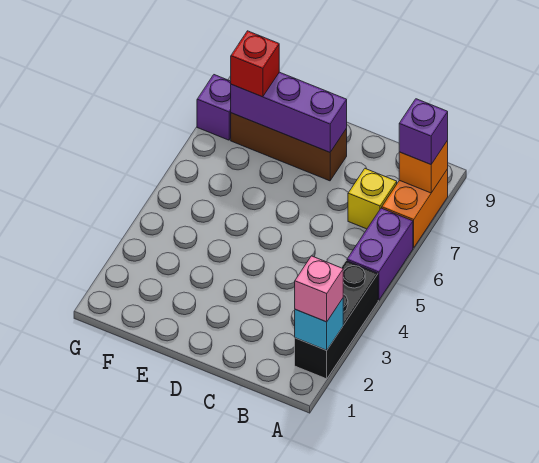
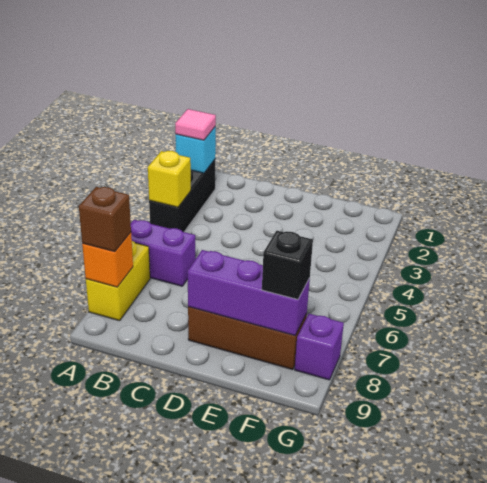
pink brick A2 level 3 -> pink tile A2 level 3
purple brick A5:A6 level 1 -> purple brick A6:B6 level 1
orange brick A7:A8 level 1 -> yellow brick A7:A8 level 1
purple brick A8 level 3 -> brown brick A8 level 3
yellow brick B7 level 1 -> yellow brick A4 level 2
red brick F8 level 3 -> black brick F8 level 3

